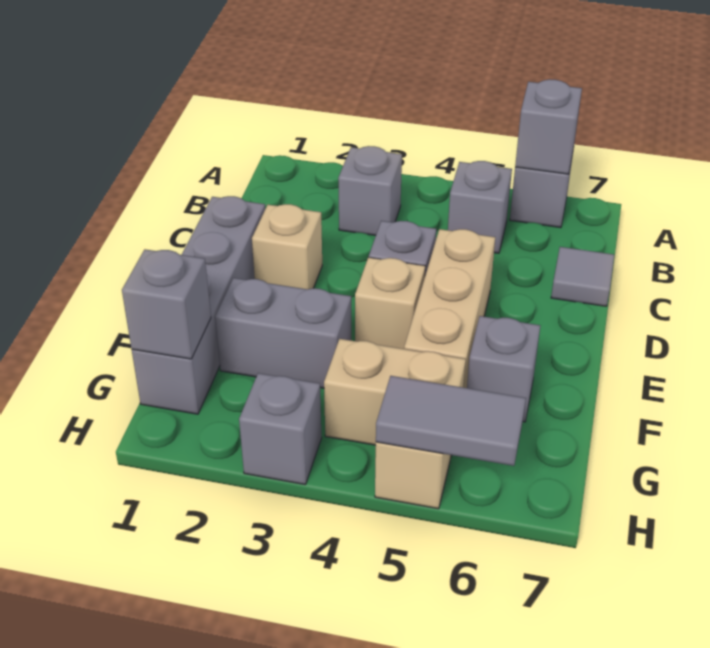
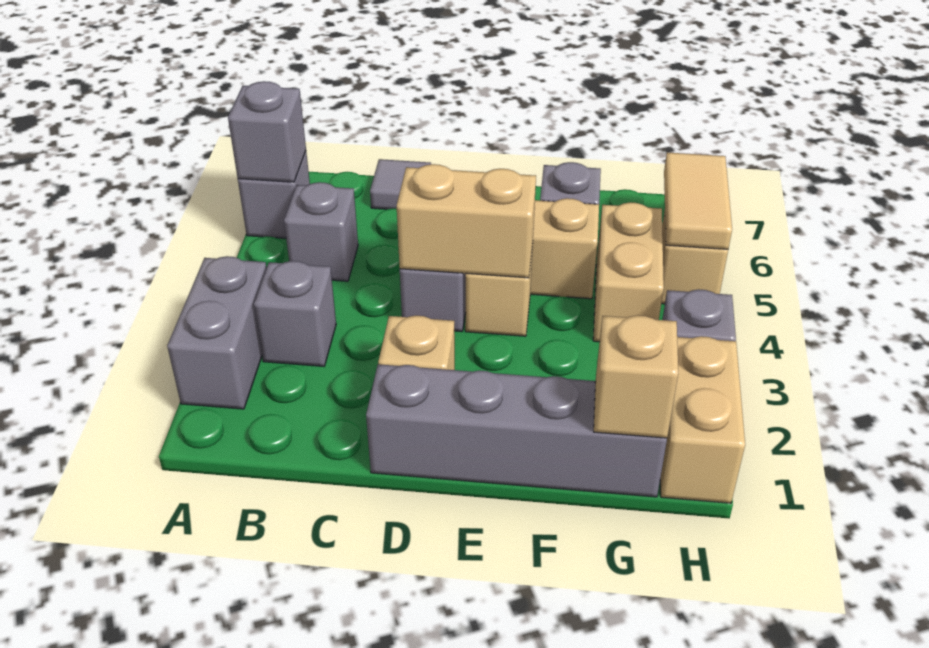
none -> tan brick D4:E4 level 2
grey brick F2:F3 level 1 -> grey brick A2:A3 level 1
grey brick G1 level 2 -> tan brick G1 level 2
none -> tan brick H1:H2 level 1
grey tile H5:H6 level 2 -> tan tile H5:H6 level 2

